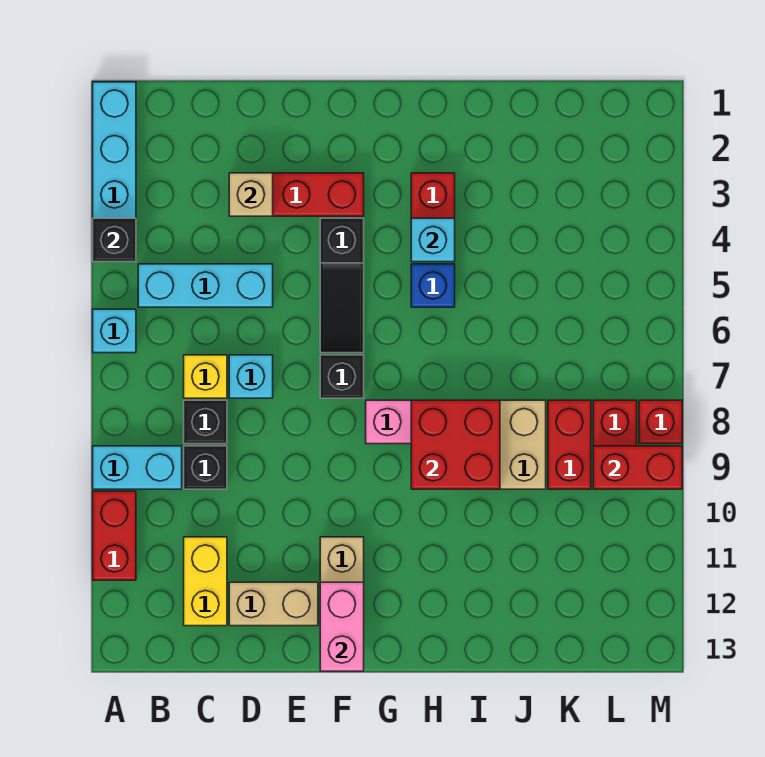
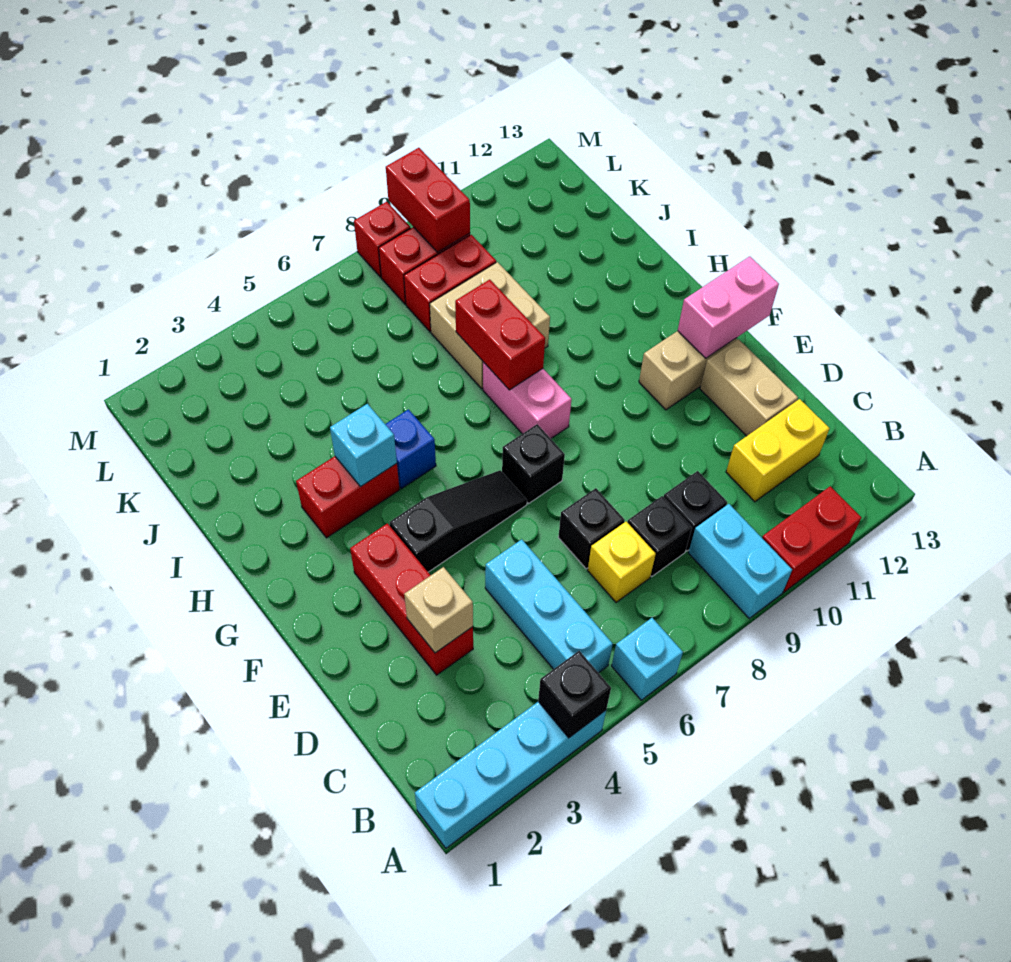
cyan brick D7 level 1 -> black brick D7 level 1
red brick H8:I9 level 2 -> red brick H8:I8 level 2

